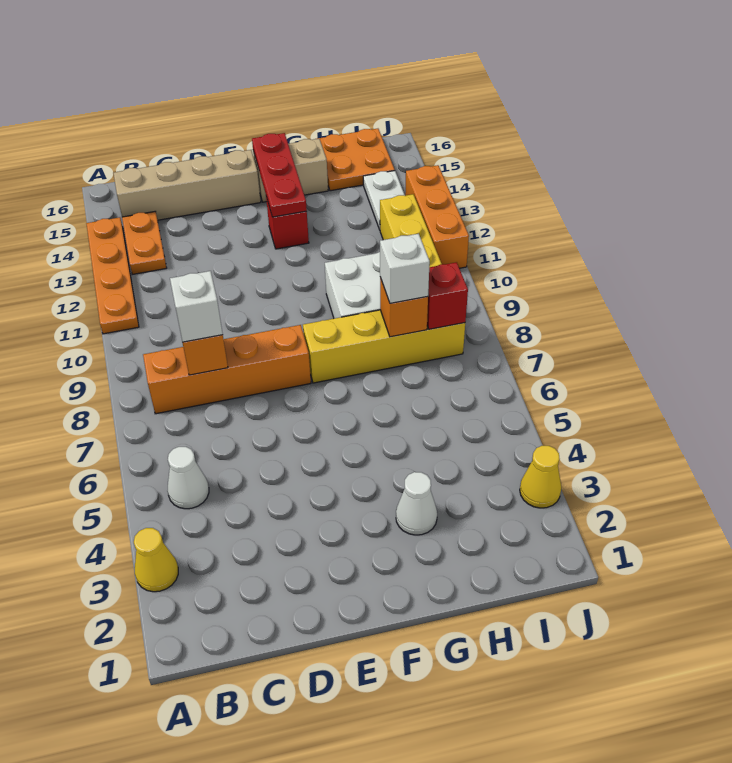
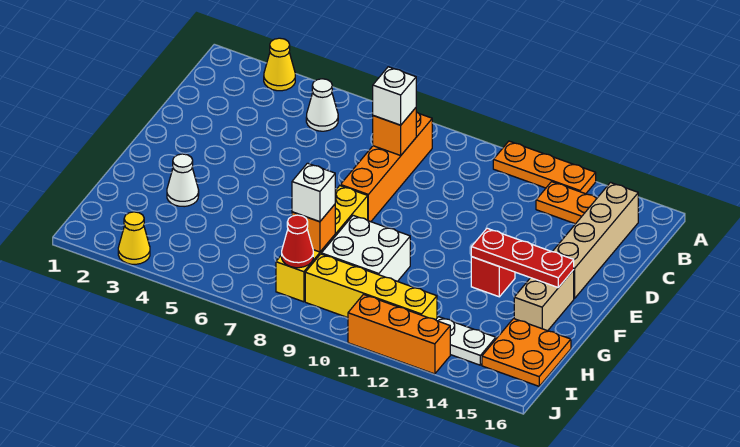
orange plate A11:A14 level 1 -> orange plate A11:A13 level 1
red brick I8 level 2 -> red cone I8 level 2

